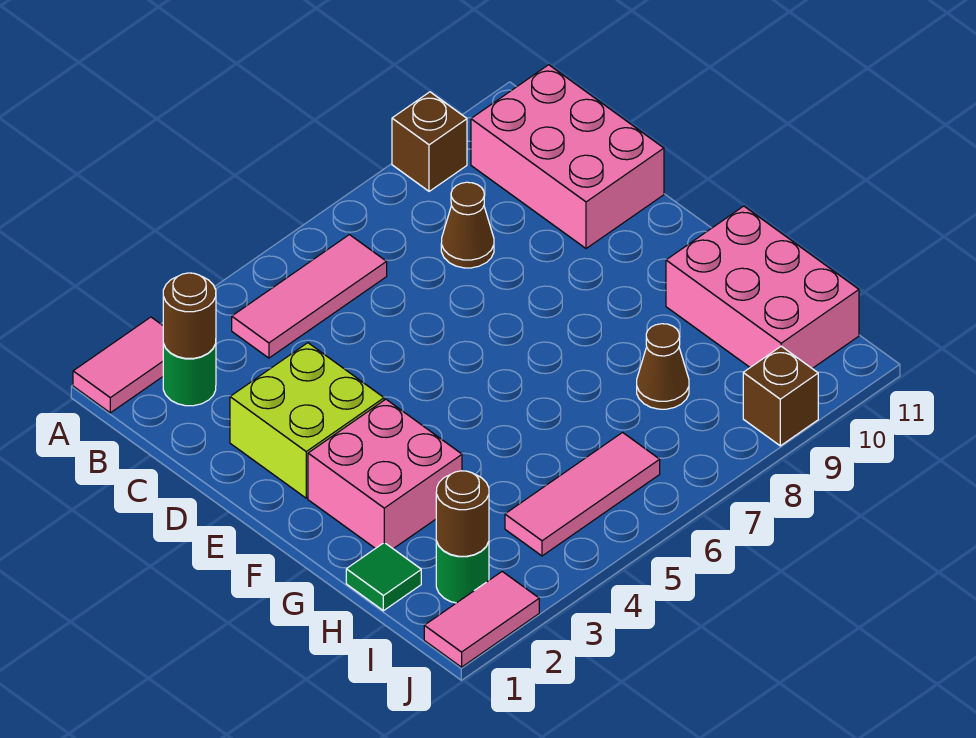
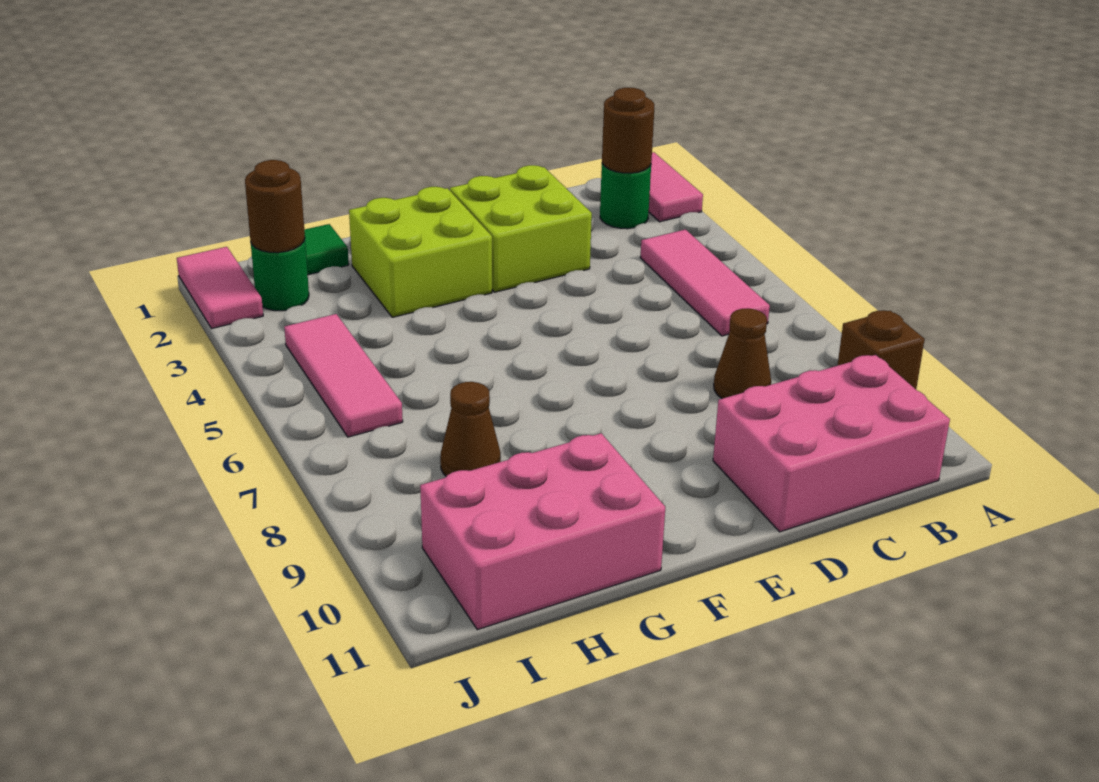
pink brick F2:G3 level 1 -> lime brick F2:G3 level 1
brown brick J9 level 1 -> none

